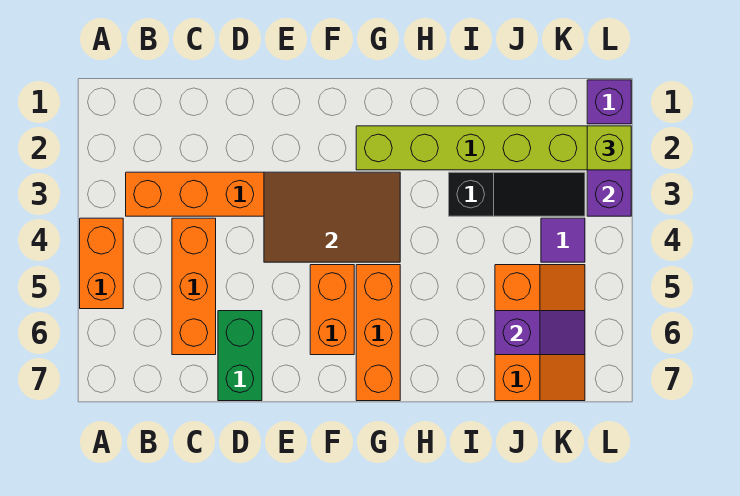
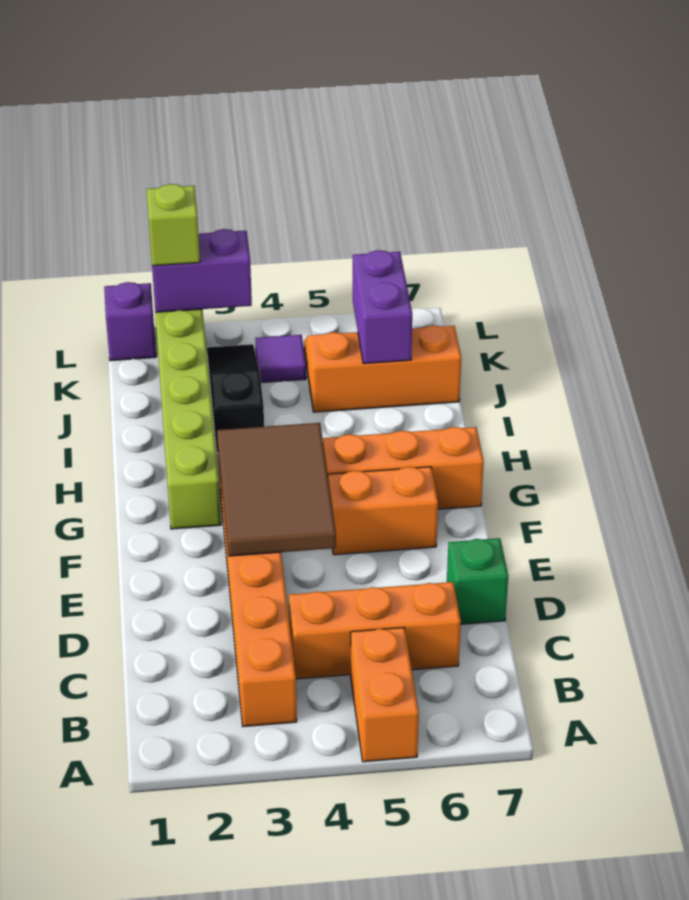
orange brick A4:A5 level 1 -> orange brick A5:B5 level 1
green brick D6:D7 level 1 -> green brick D7 level 1
purple slope J6:K6 level 2 top J -> purple brick J6:K6 level 2

